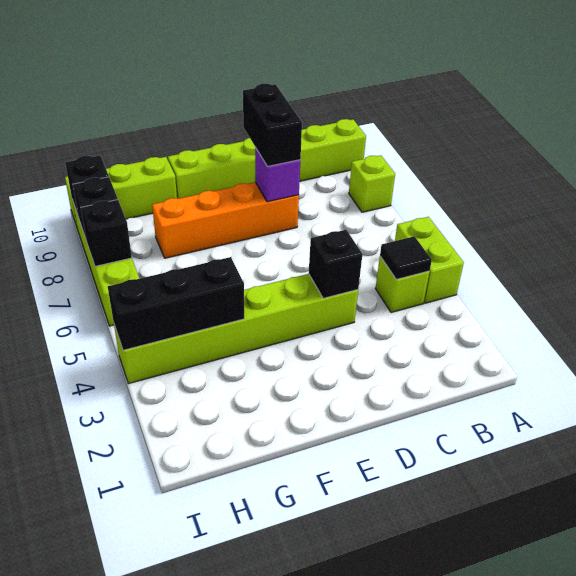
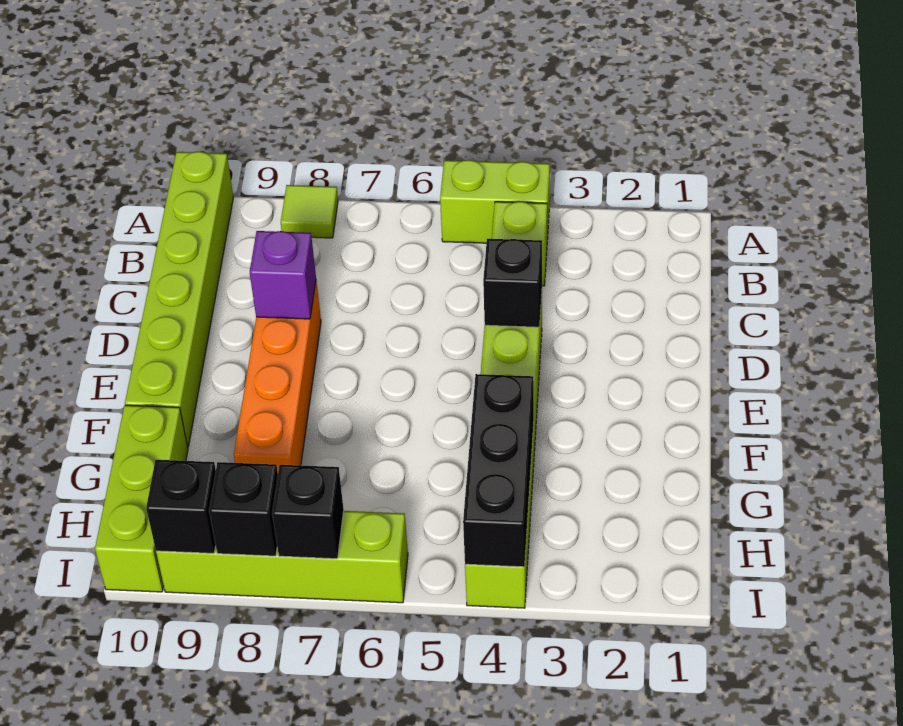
lime brick A8 level 1 -> lime tile A8 level 1
black tile B4 level 2 -> none
black brick D8:D9 level 3 -> none

